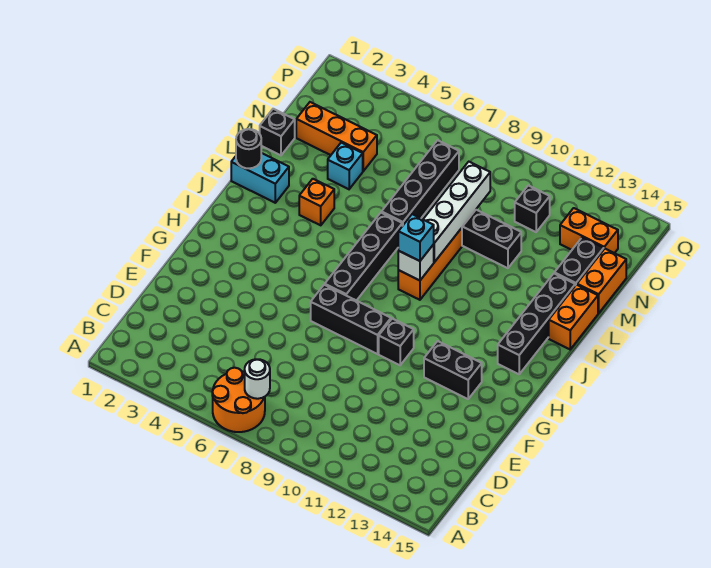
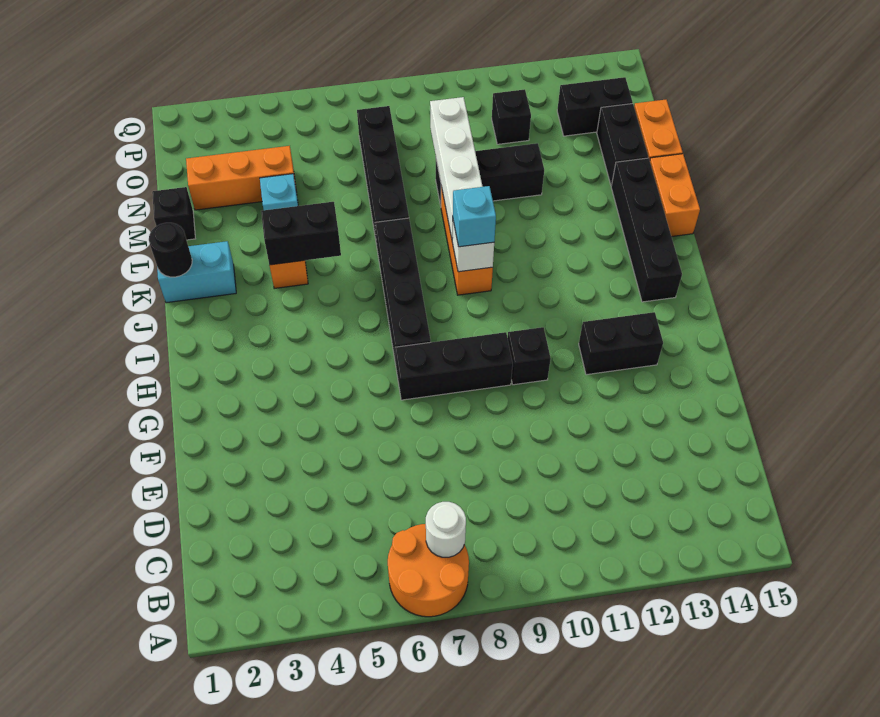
none -> black brick K4:K5 level 2
orange brick O13:O14 level 1 -> black brick O13:O14 level 1

